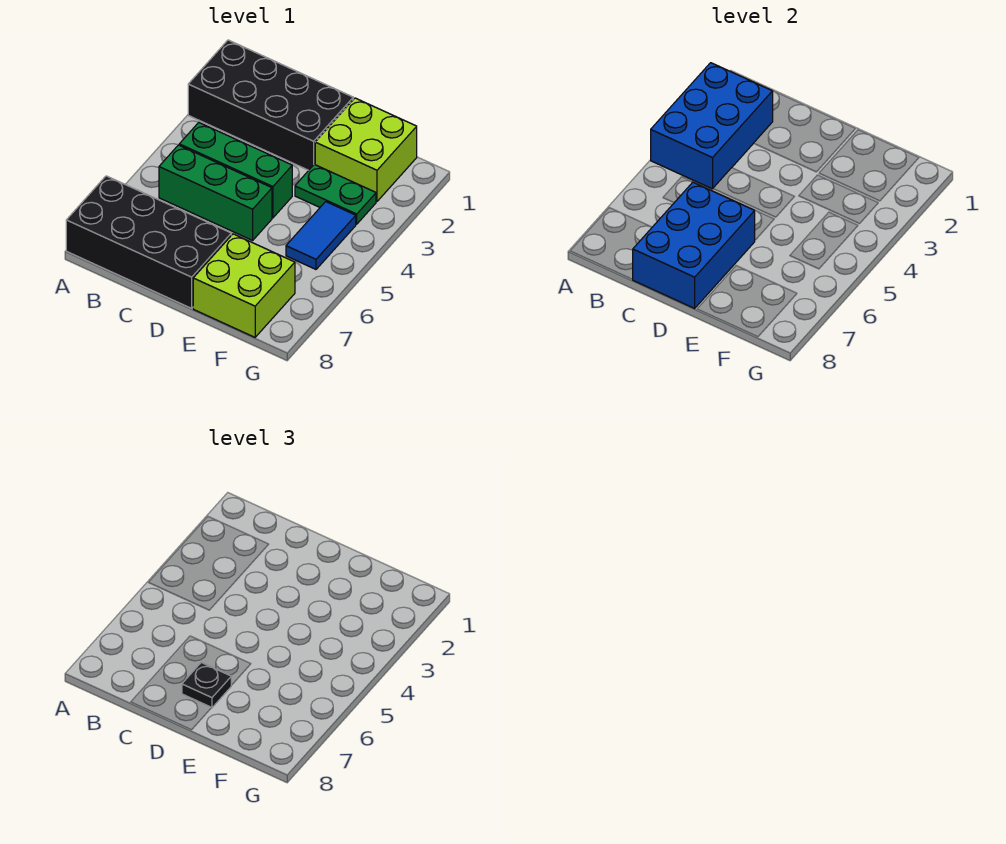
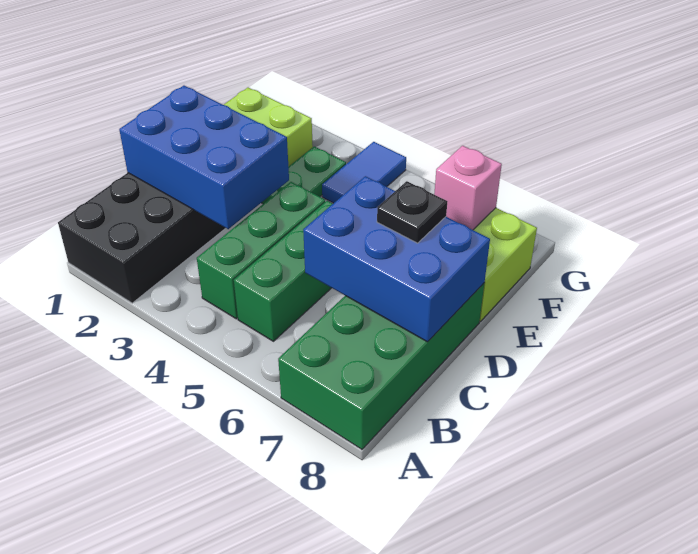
blue brick A2:B4 level 2 -> blue brick C1:D3 level 2
black brick A7:D8 level 1 -> green brick A7:D8 level 1
blue tile F4:F5 level 1 -> blue tile F4:G4 level 1
none -> pink brick F7 level 2

